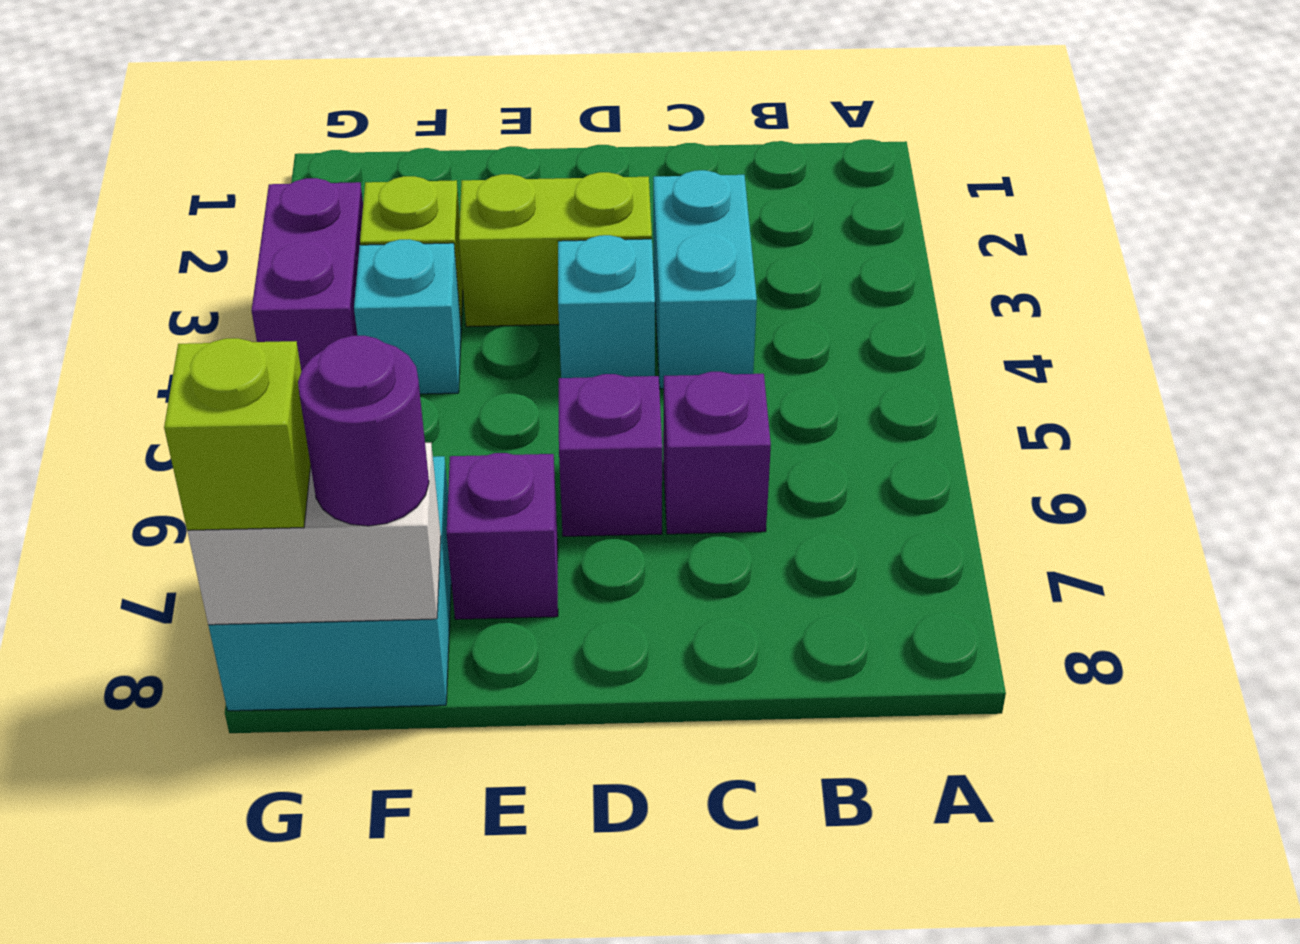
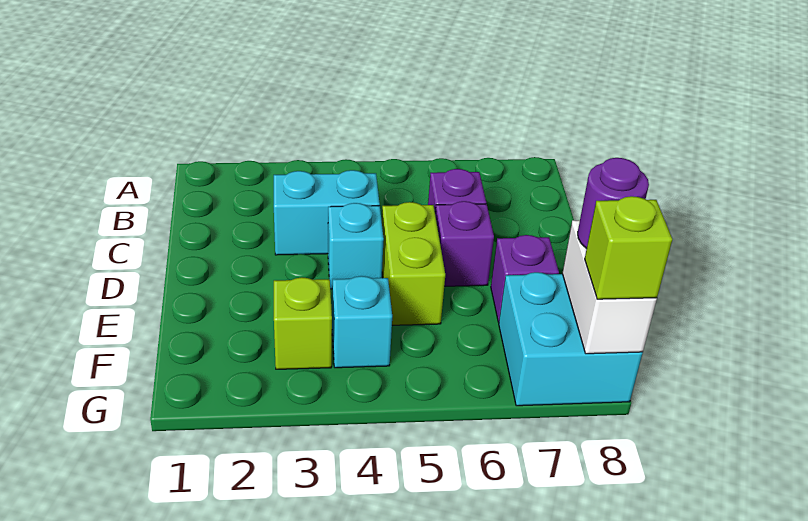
lime brick D3:E3 level 1 -> lime brick D5:E5 level 1
purple brick G3:G4 level 1 -> none

